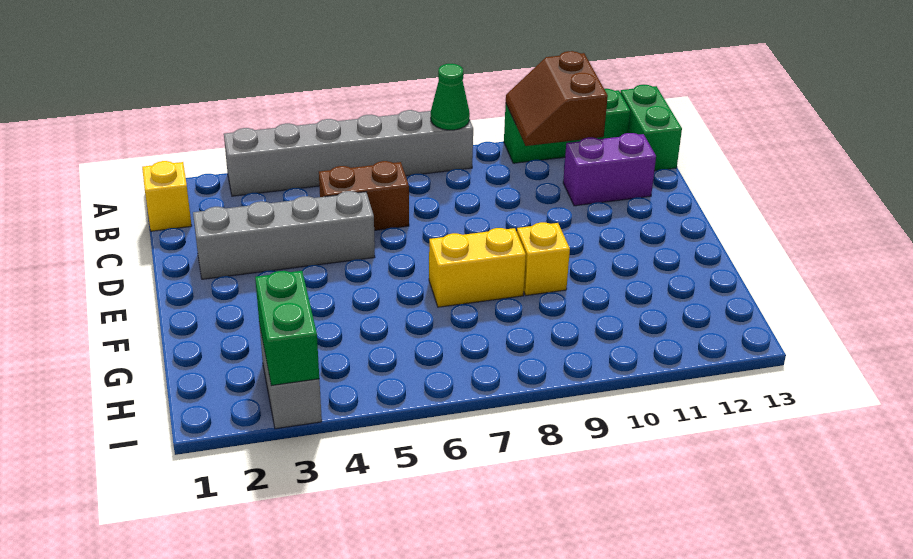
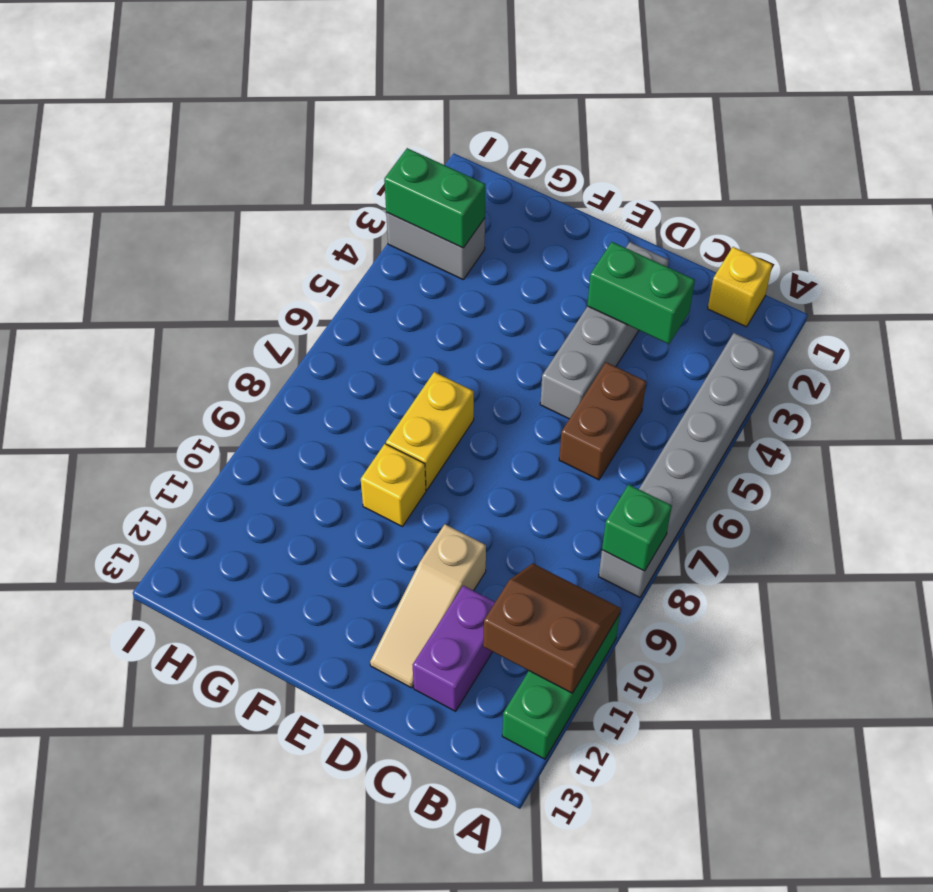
green cone A8 level 2 -> green brick A8 level 2
green brick A13:B13 level 1 -> green brick C3:D3 level 2
none -> tan slope D10:D12 level 1 top 10

